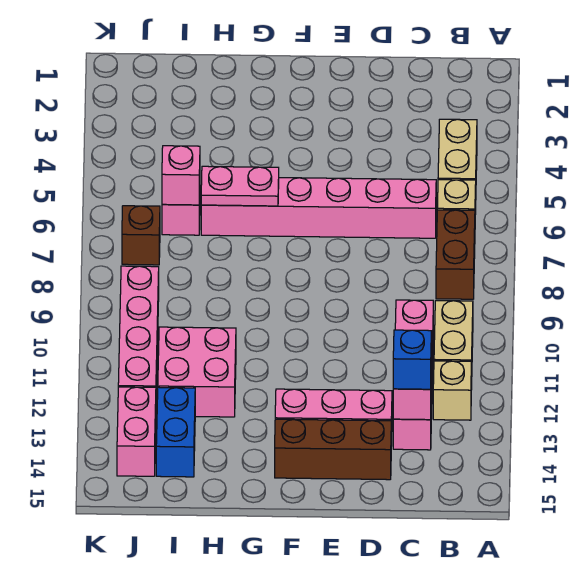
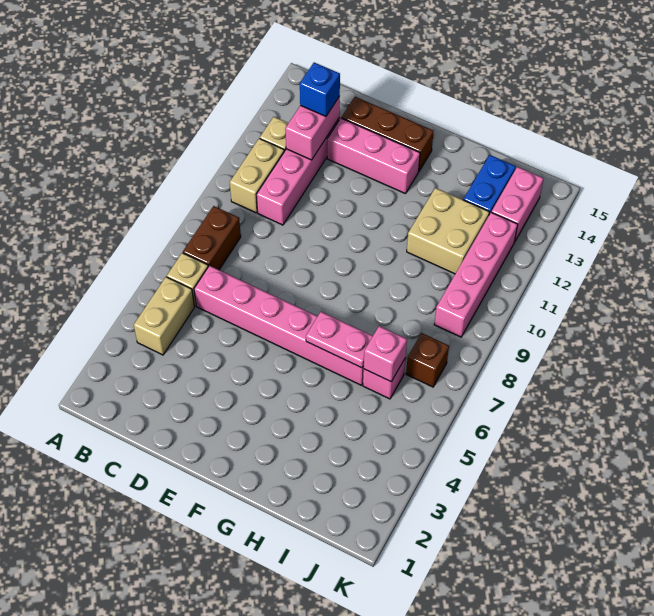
pink brick H11:I12 level 1 -> tan brick H11:I12 level 1

